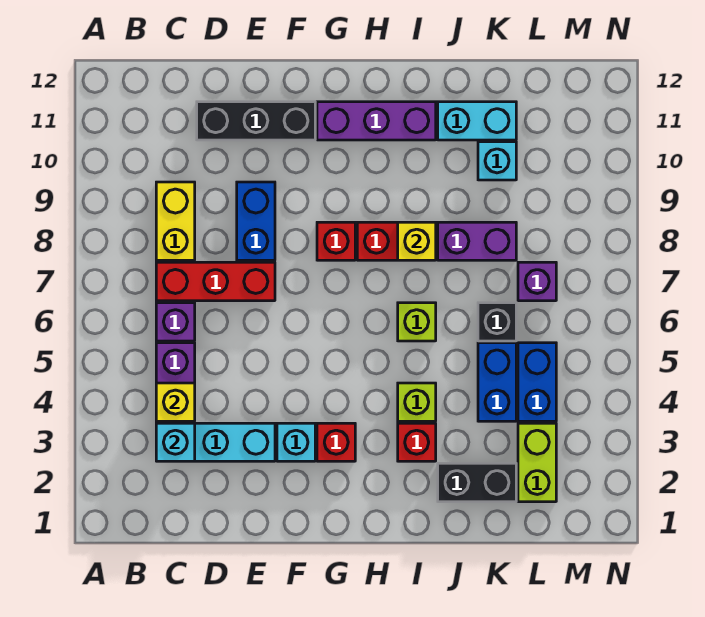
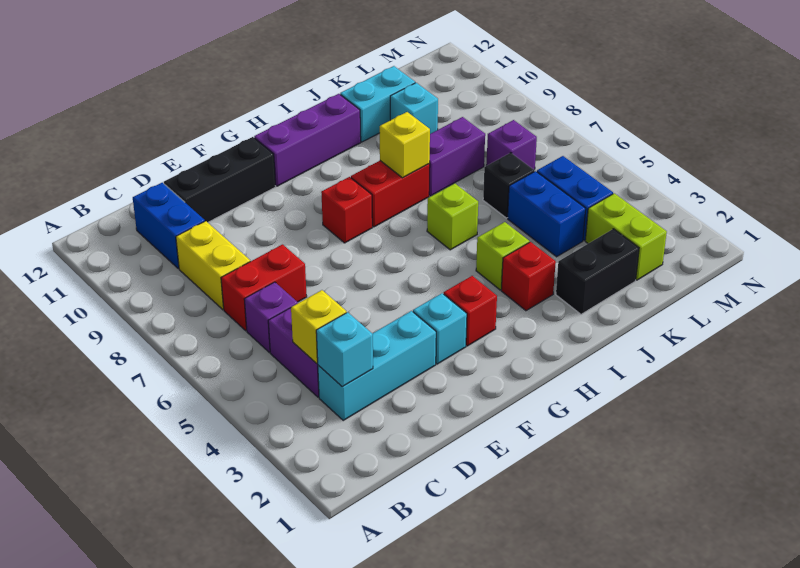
red brick C7:E7 level 1 -> red brick C7:D7 level 1
blue brick E8:E9 level 1 -> blue brick C10:C11 level 1

